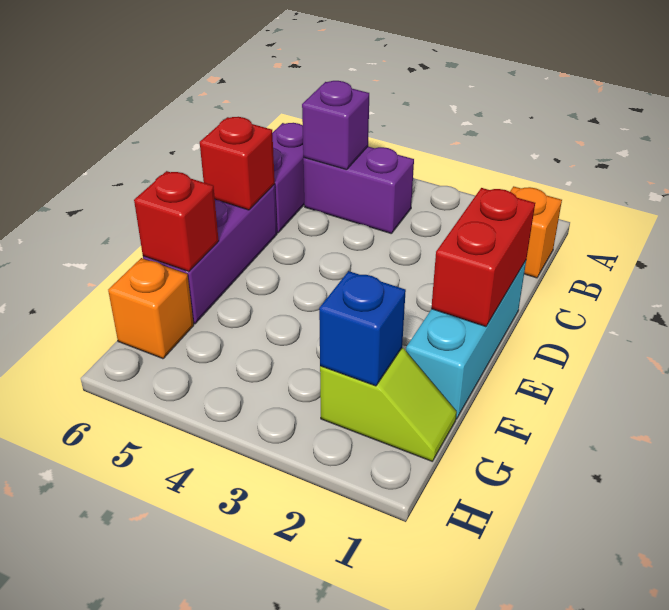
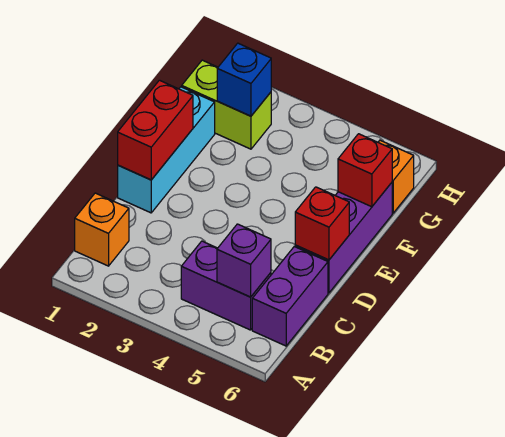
lime slope G1:G2 level 1 top 2 -> lime brick G1:G2 level 1

